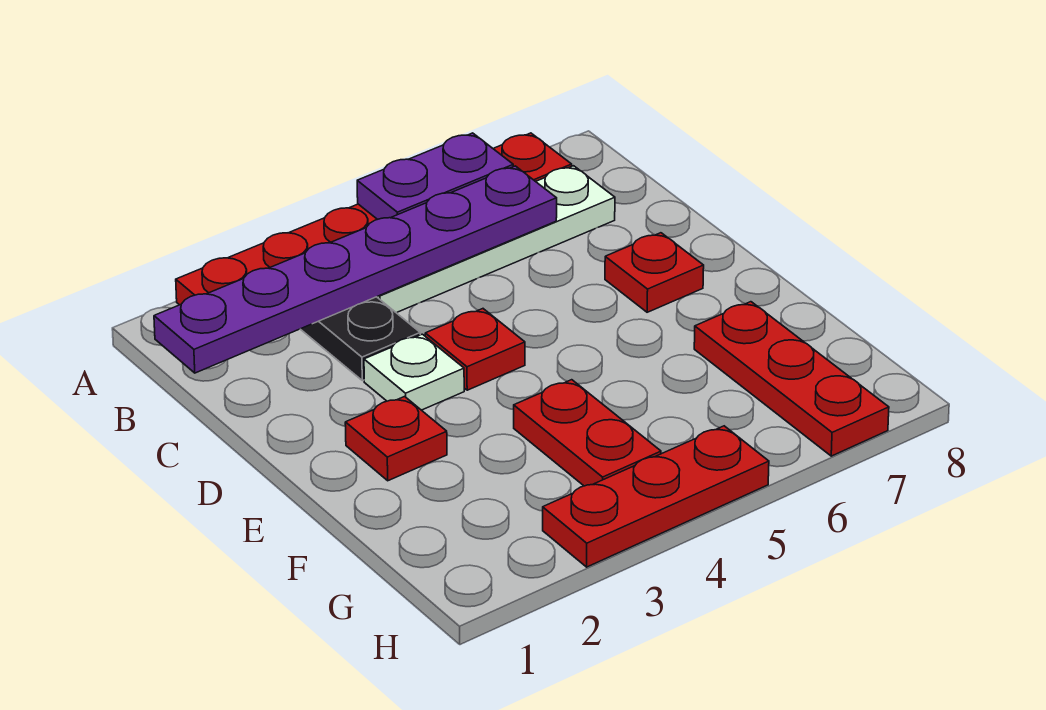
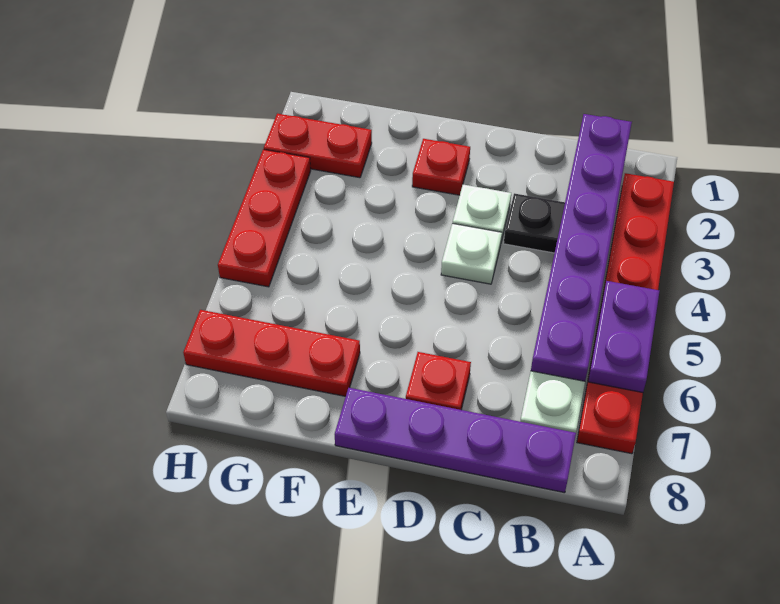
none -> purple plate B8:E8 level 1
red plate D4 level 1 -> white plate D4 level 1
red plate F4:G4 level 1 -> red plate G2:H2 level 1

